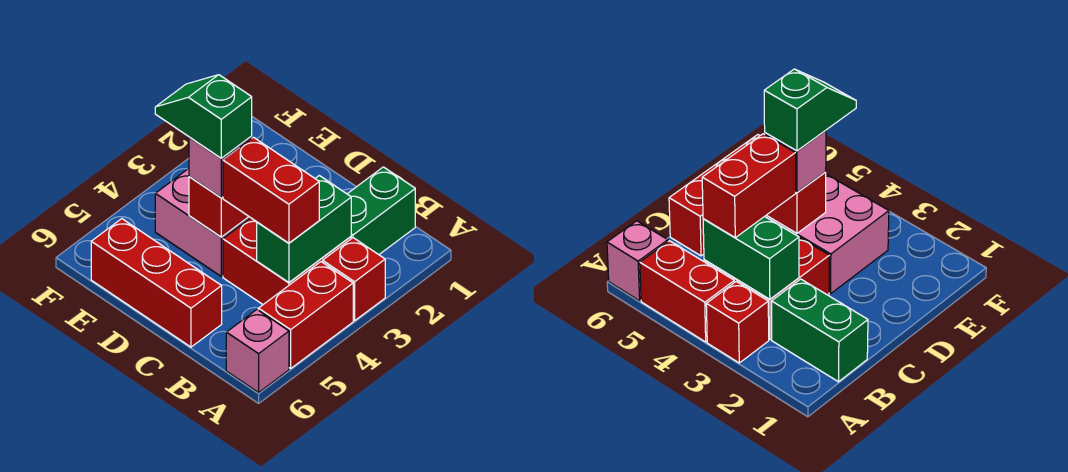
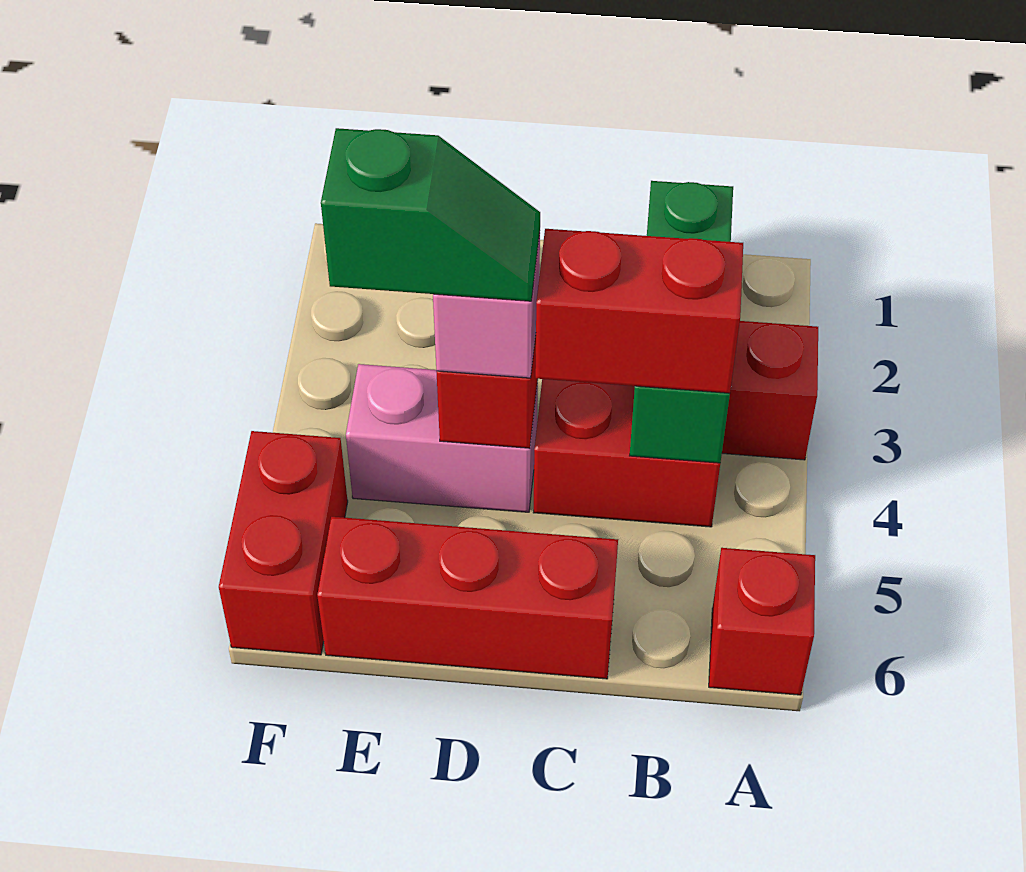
red brick A4:A5 level 1 -> red brick F5:F6 level 1
pink brick A6 level 1 -> red brick A6 level 1
pink brick D3:E4 level 1 -> pink brick D4:E4 level 1
green slope D4:E4 level 4 top D -> green slope D4:E4 level 4 top E

